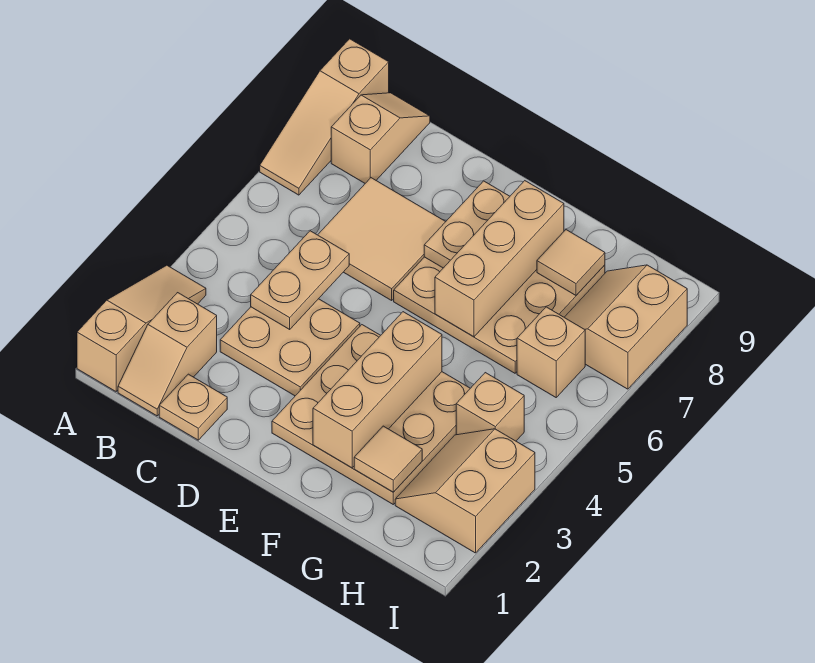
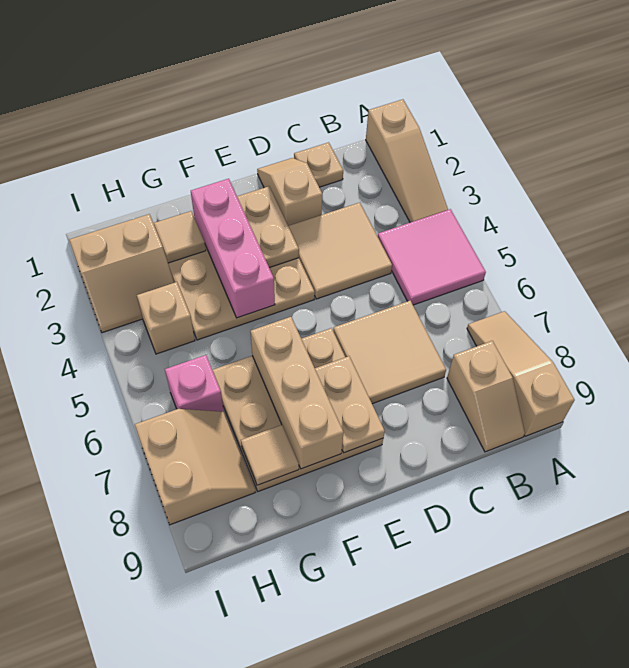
none -> pink tile A4:B5 level 1
tan slope B1:B2 level 1 top 2 -> tan slope D1:D2 level 1 top 2
tan plate C3:D4 level 1 -> tan tile C3:D4 level 1
tan plate C4:C5 level 2 -> tan plate E2:E3 level 2
tan brick F2:F4 level 2 -> pink brick F2:F4 level 2
tan slope H2:I3 level 1 top I -> tan slope H2:I3 level 1 top 2
tan brick H6 level 1 -> pink brick H6 level 1

